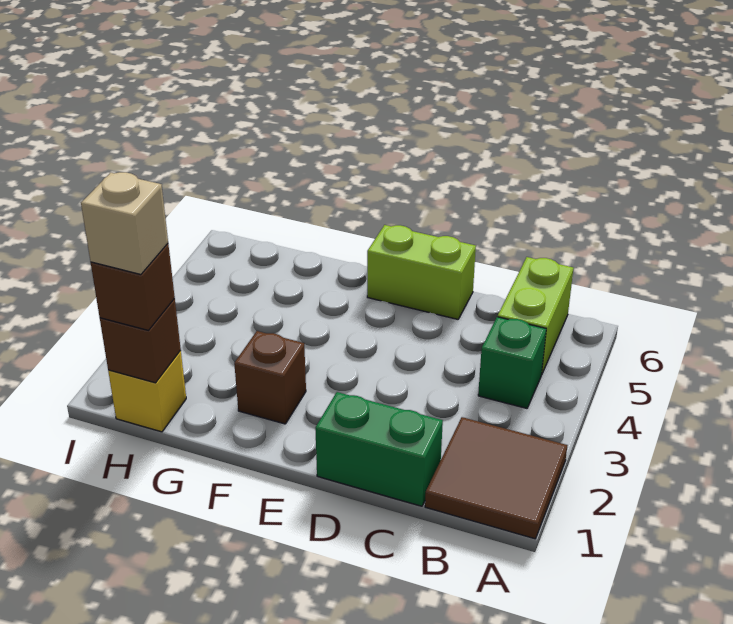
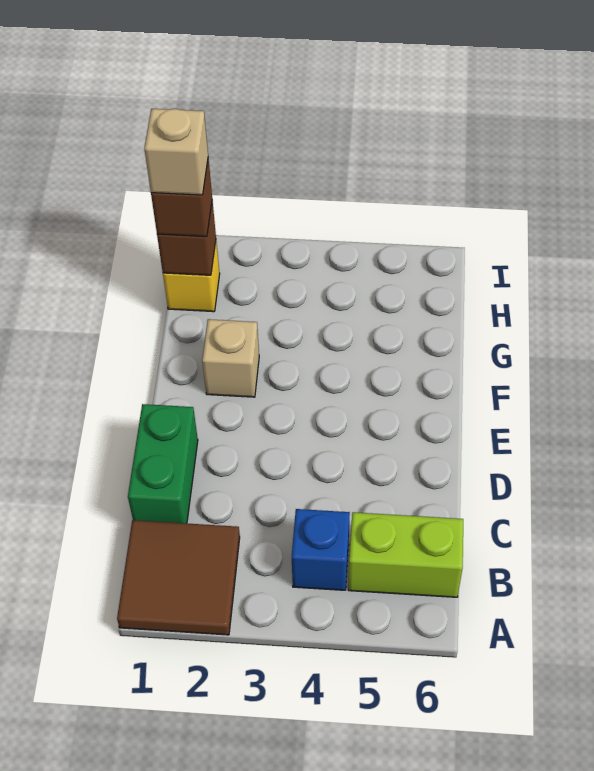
green brick B4 level 1 -> blue brick B4 level 1
lime brick D6:E6 level 1 -> none
brown brick F2 level 1 -> tan brick F2 level 1

